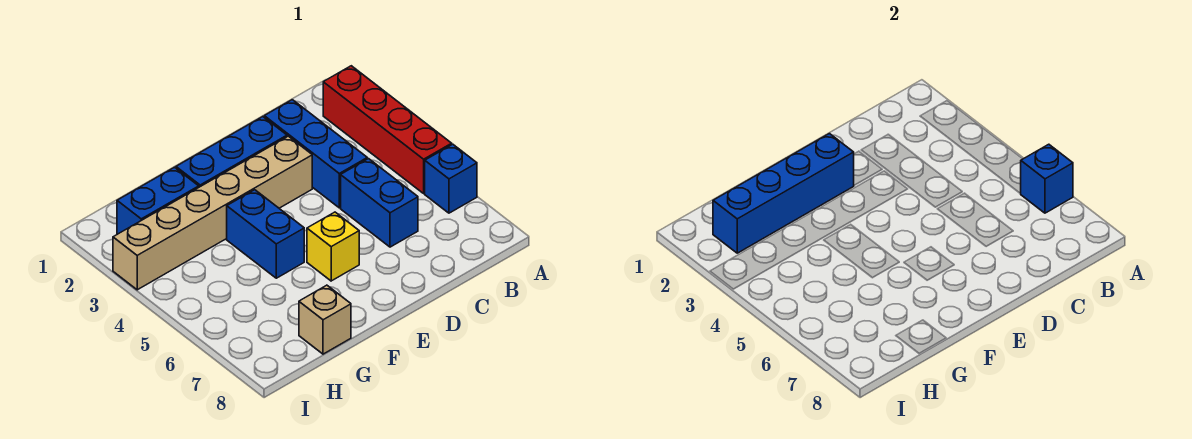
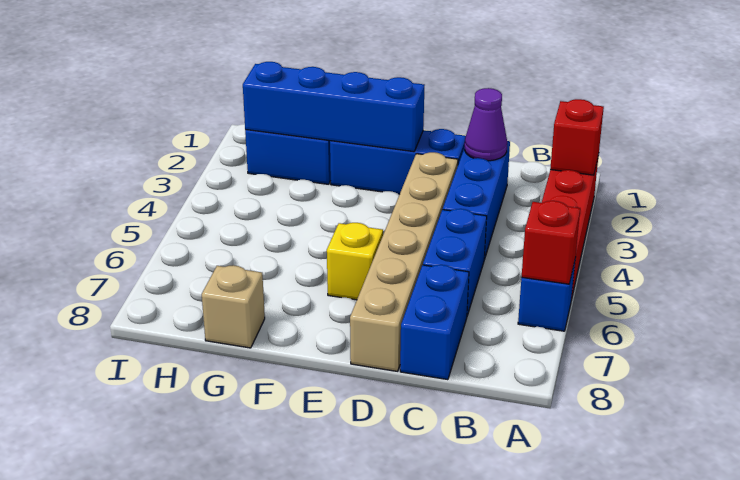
none -> red brick A2 level 2
blue brick A6 level 2 -> red brick A6 level 2
none -> purple cone C2 level 2
tan brick D3:I3 level 1 -> tan brick D3:D8 level 1
blue brick F4:F5 level 1 -> blue brick C7:C8 level 1

